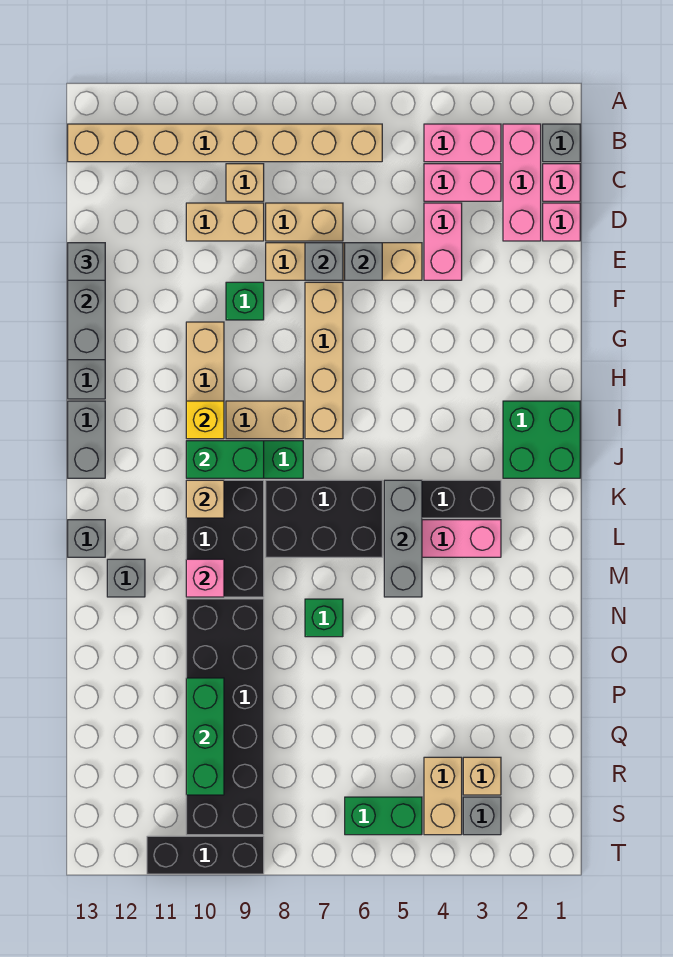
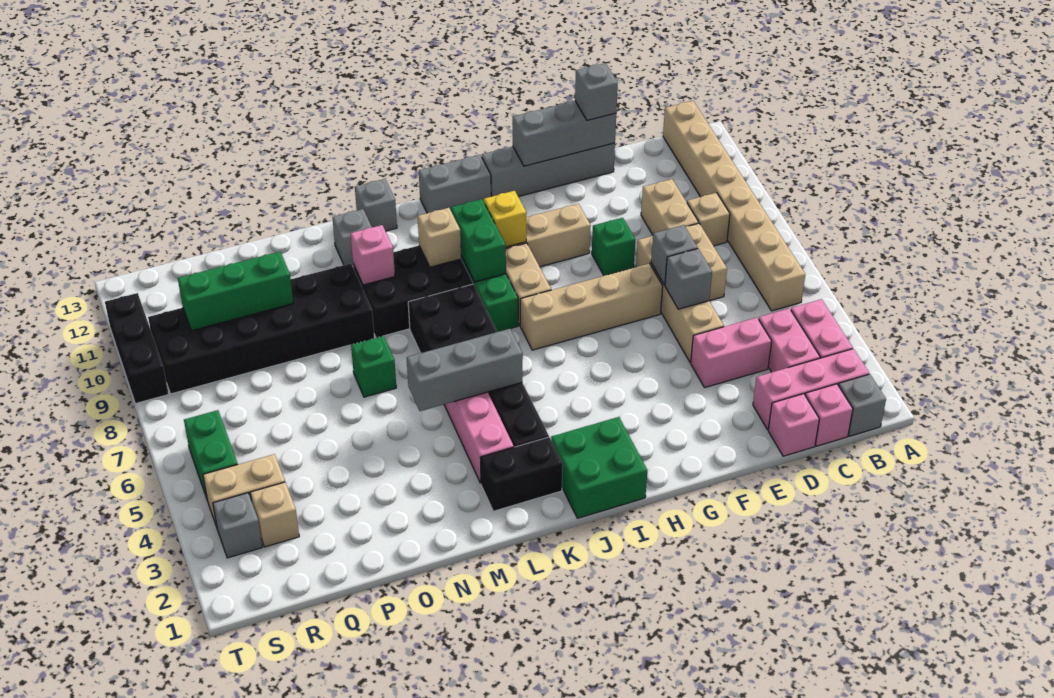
none -> black brick K2:L2 level 1

